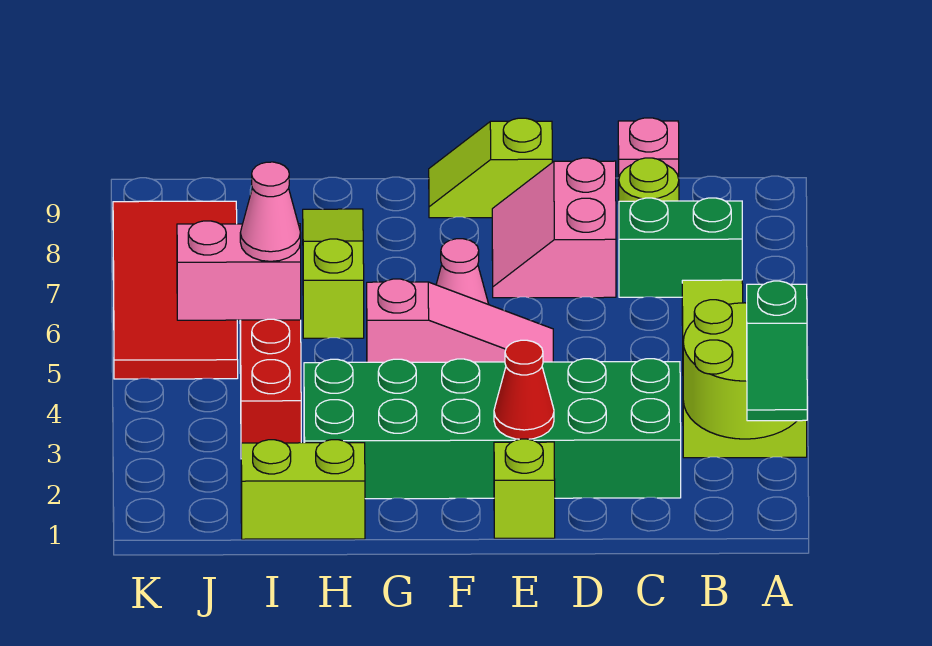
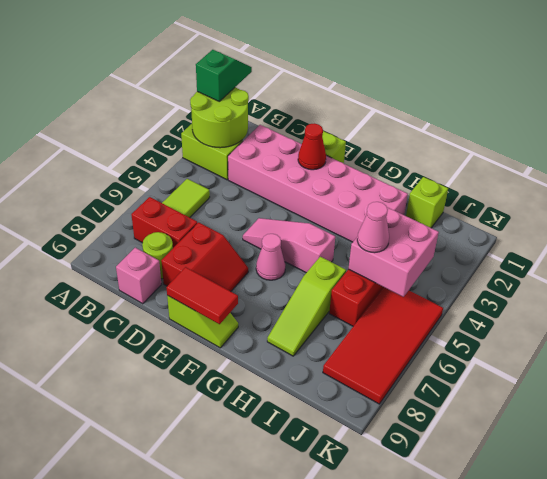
green brick B7:C7 level 1 -> red brick B7:C7 level 1
green brick C2:H3 level 1 -> pink brick C2:H3 level 1
pink slope D7:E8 level 1 top D -> red slope D7:E8 level 1 top D
none -> red tile E9:F9 level 2
lime brick H1:I1 level 1 -> lime brick I1 level 1
pink brick I5:J5 level 2 -> pink brick I4:J5 level 2

